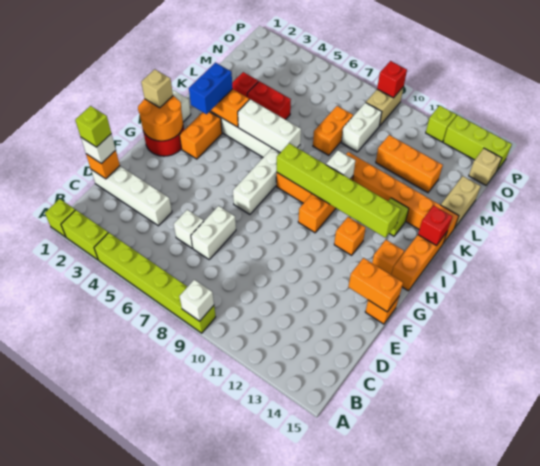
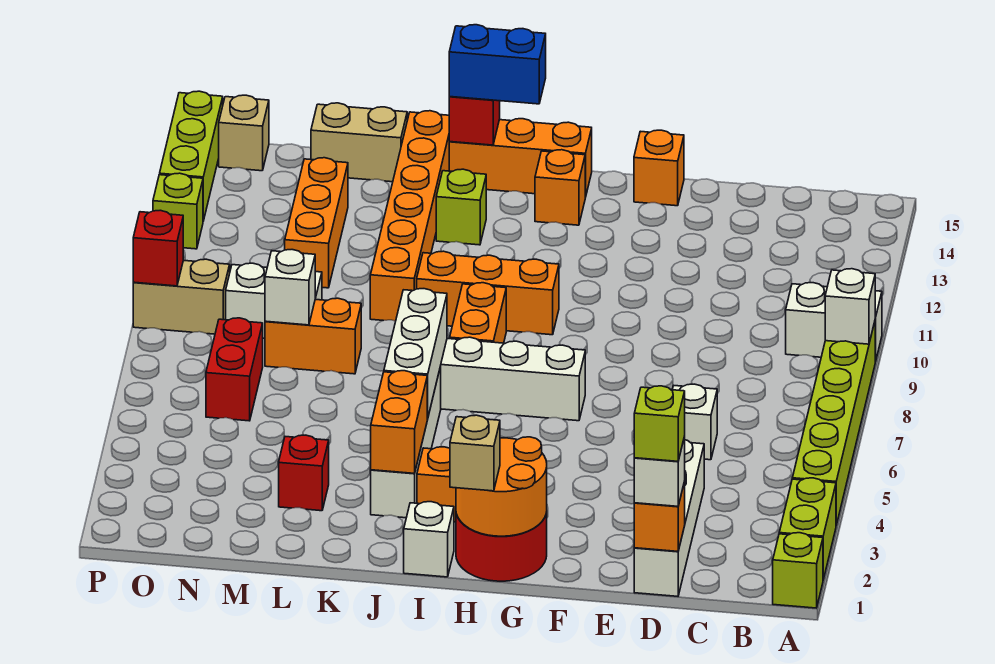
white brick D7:E7 level 1 -> white brick A10:B10 level 1
orange brick F14:F15 level 2 -> none
orange brick H12 level 1 -> none
blue brick I3:J3 level 3 -> blue brick I15:J15 level 3
lime brick I8:I13 level 2 -> none
white brick J10 level 2 -> white brick M8 level 2
red brick L4:L5 level 1 -> red brick N6:N7 level 1

